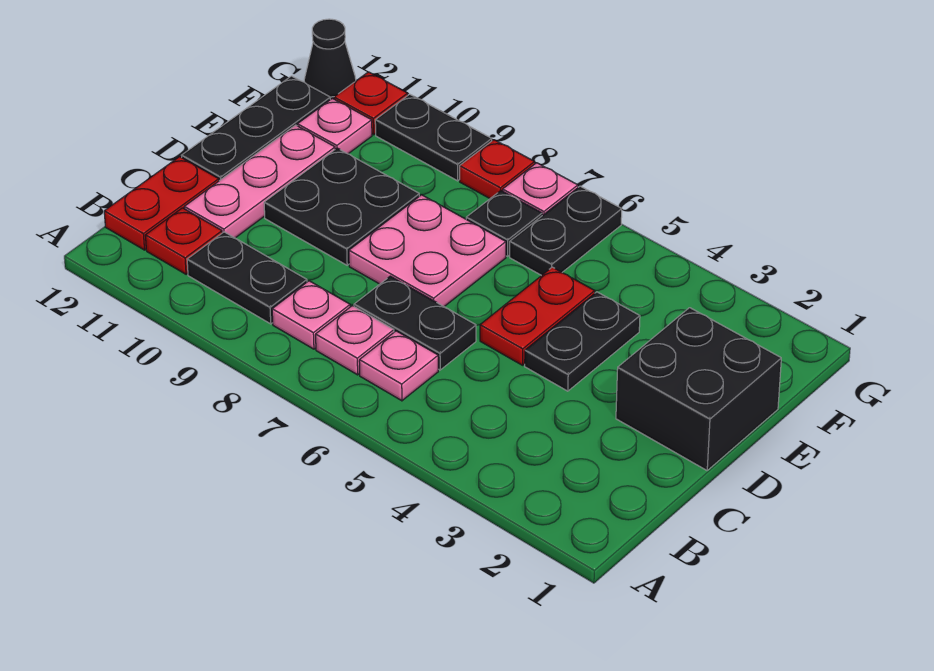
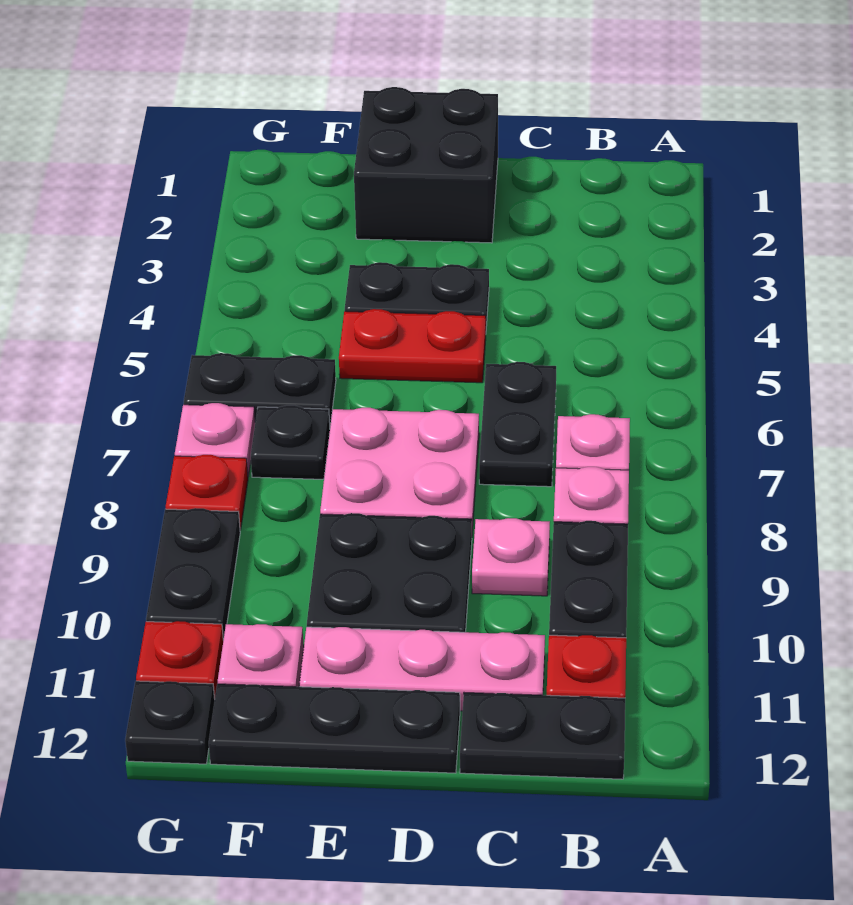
pink plate B6 level 1 -> pink plate C9 level 1
red plate B12:C12 level 1 -> black plate B12:C12 level 1
black cone G12 level 1 -> black plate G12 level 1

